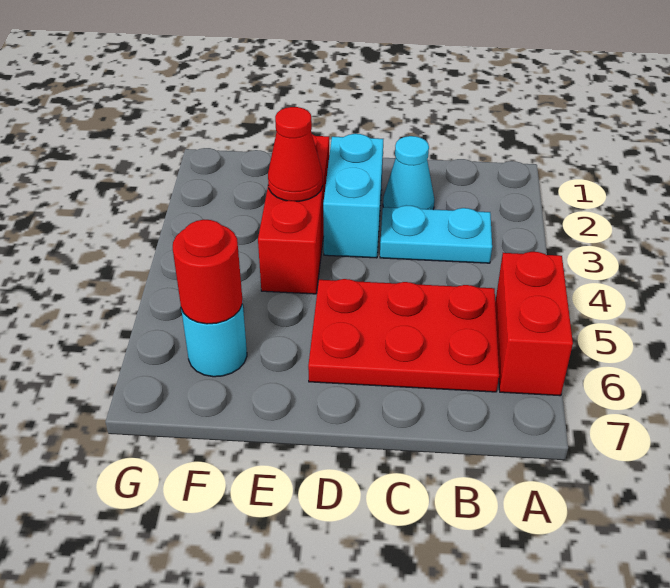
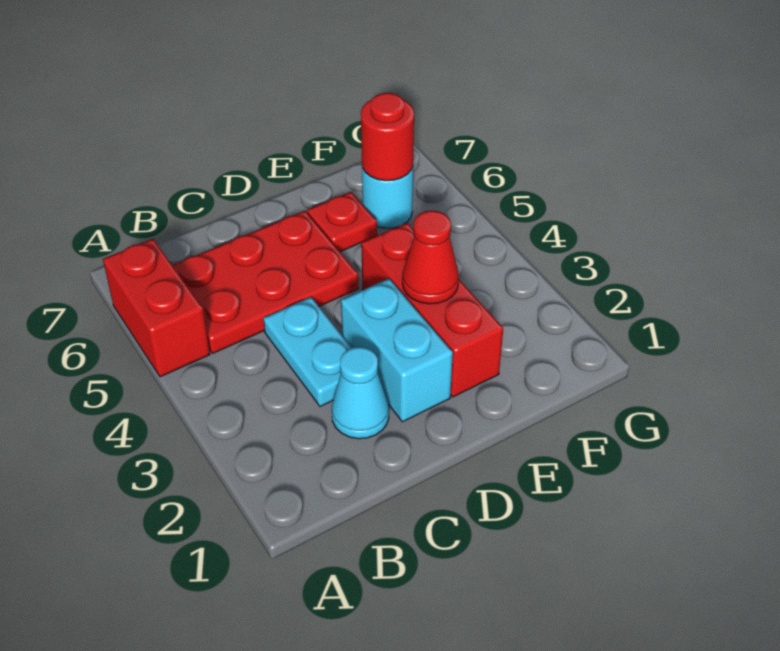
cyan plate B3:C3 level 1 -> cyan plate C3:C4 level 1
none -> red plate E6 level 1

